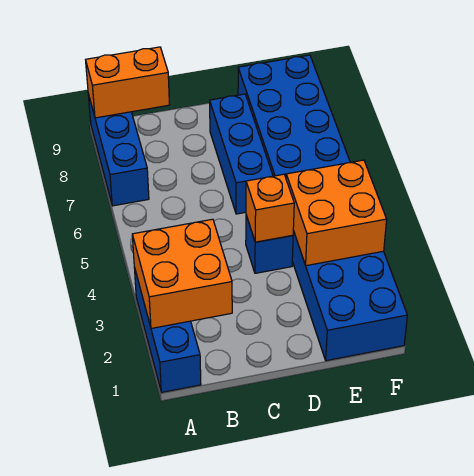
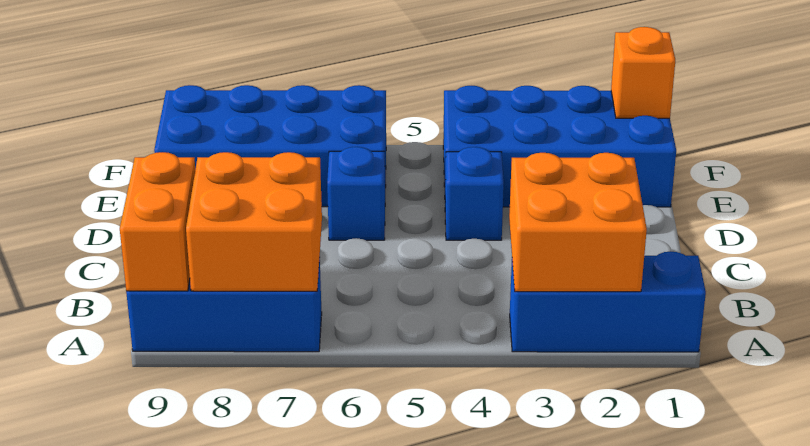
orange brick D4 level 2 -> orange brick F1 level 2
blue brick D6:D8 level 1 -> blue brick D6 level 1
orange brick E3:F4 level 2 -> orange brick A7:B8 level 2

